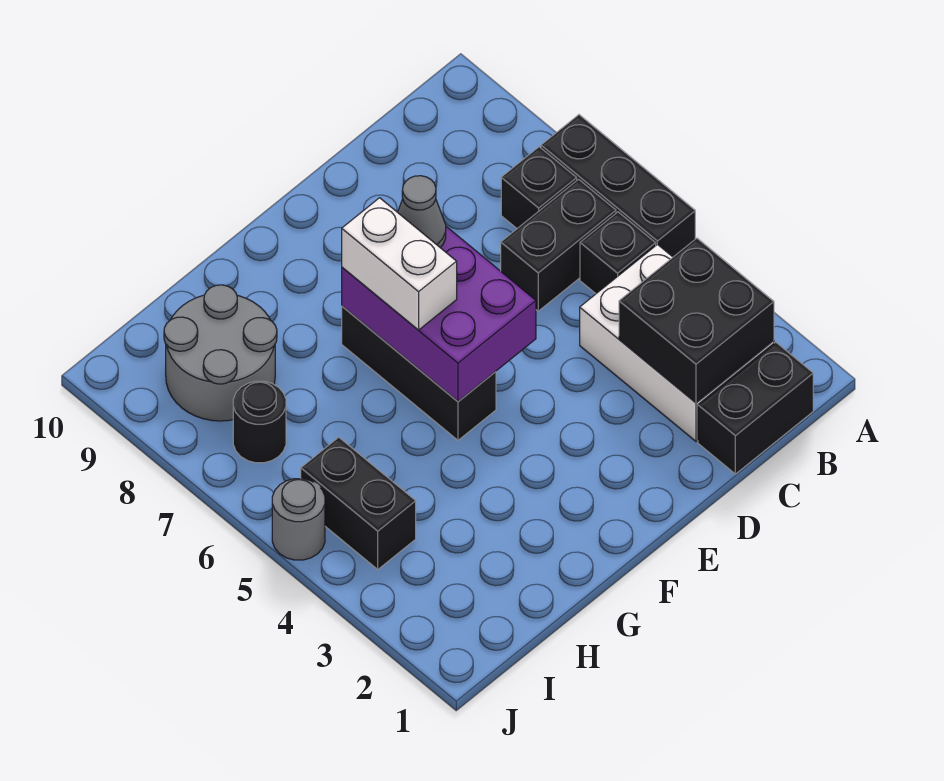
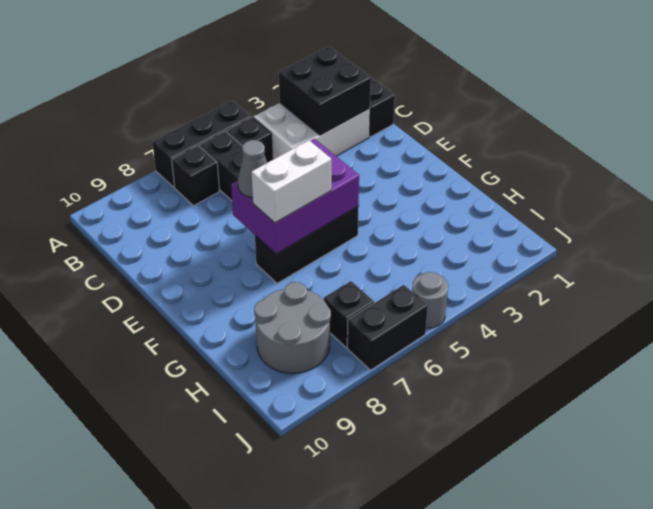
black brick I4:I5 level 1 -> black brick J6:J7 level 1
black round brick I7 level 1 -> black brick I7 level 1

